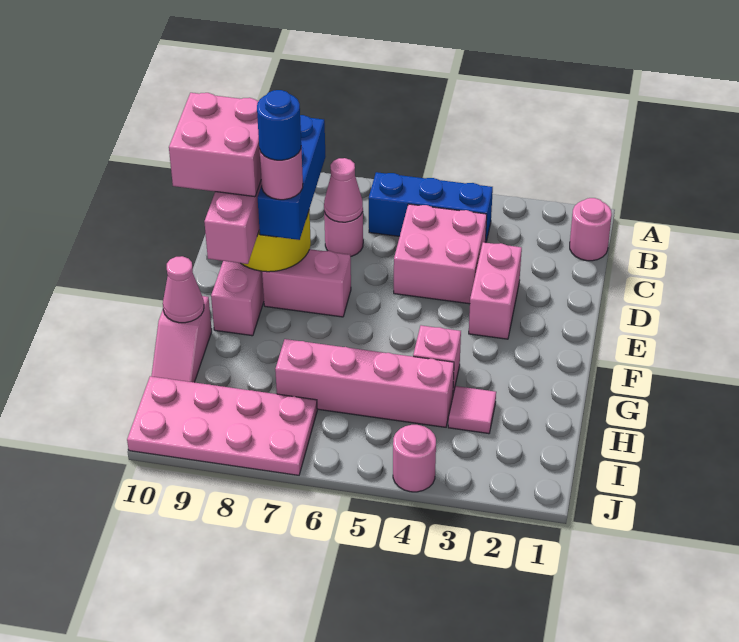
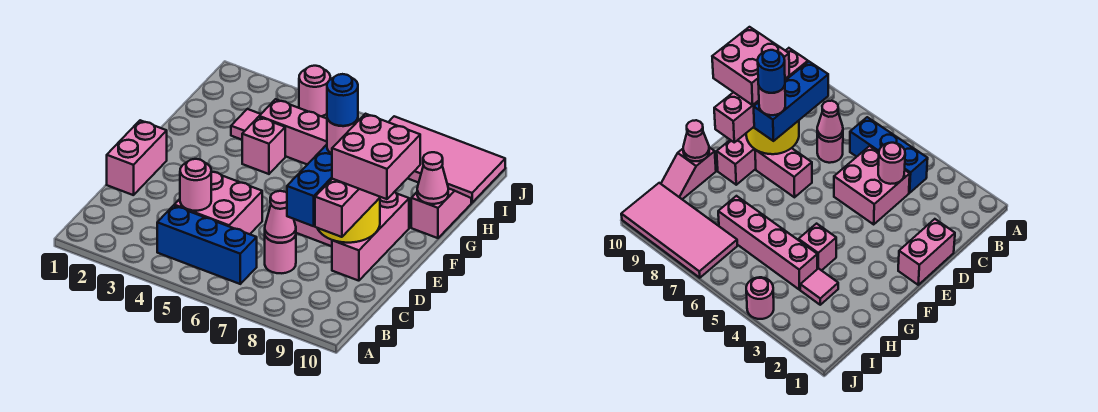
pink round brick B1 level 1 -> pink round brick C4 level 2
pink brick D3:E3 level 1 -> pink brick D1:E1 level 1
pink plate I7:J10 level 1 -> pink tile I7:J10 level 1

